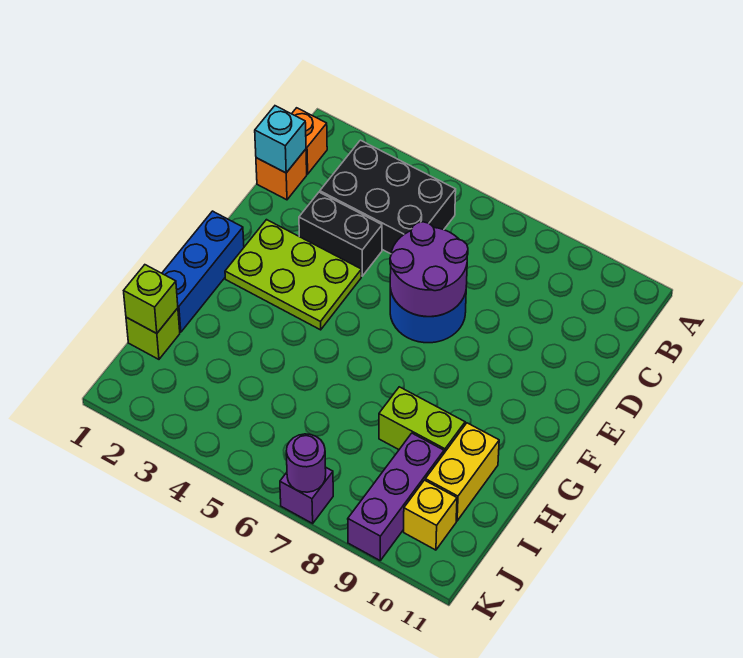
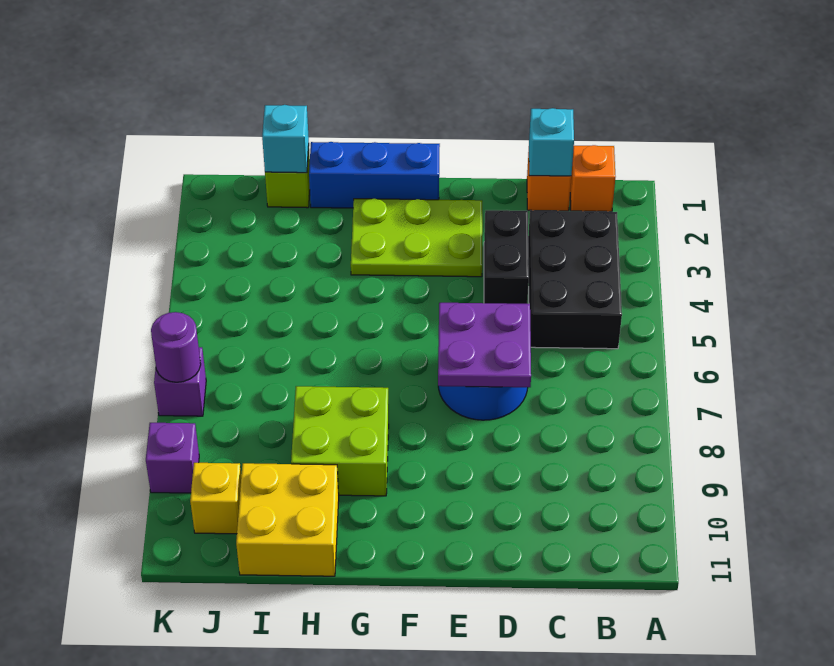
purple round brick D6:E7 level 2 -> purple plate D6:E7 level 2
lime plate E2:F4 level 1 -> lime plate E2:G3 level 1
lime brick H8:H9 level 1 -> lime brick G8:H9 level 1
yellow brick H10:I10 level 1 -> yellow brick H10:I11 level 1
lime brick I1 level 2 -> cyan brick I1 level 2
purple brick I9:K9 level 1 -> purple brick K9 level 1

